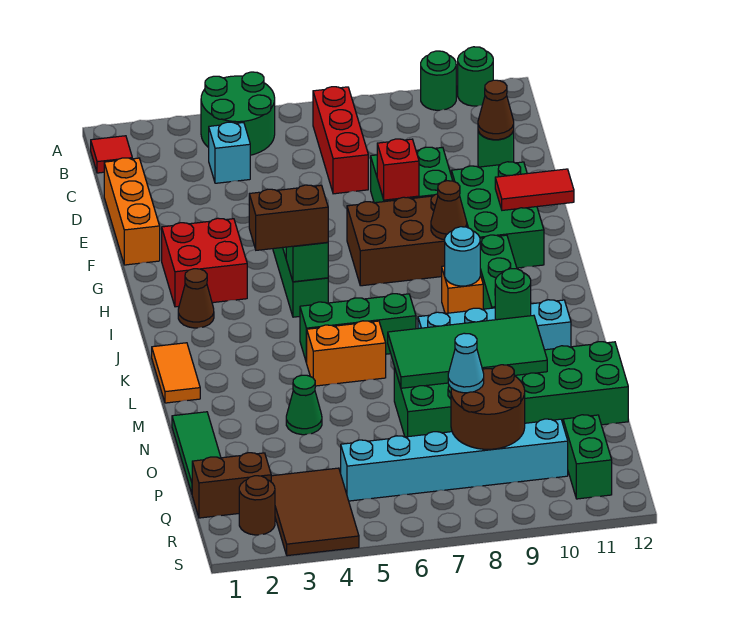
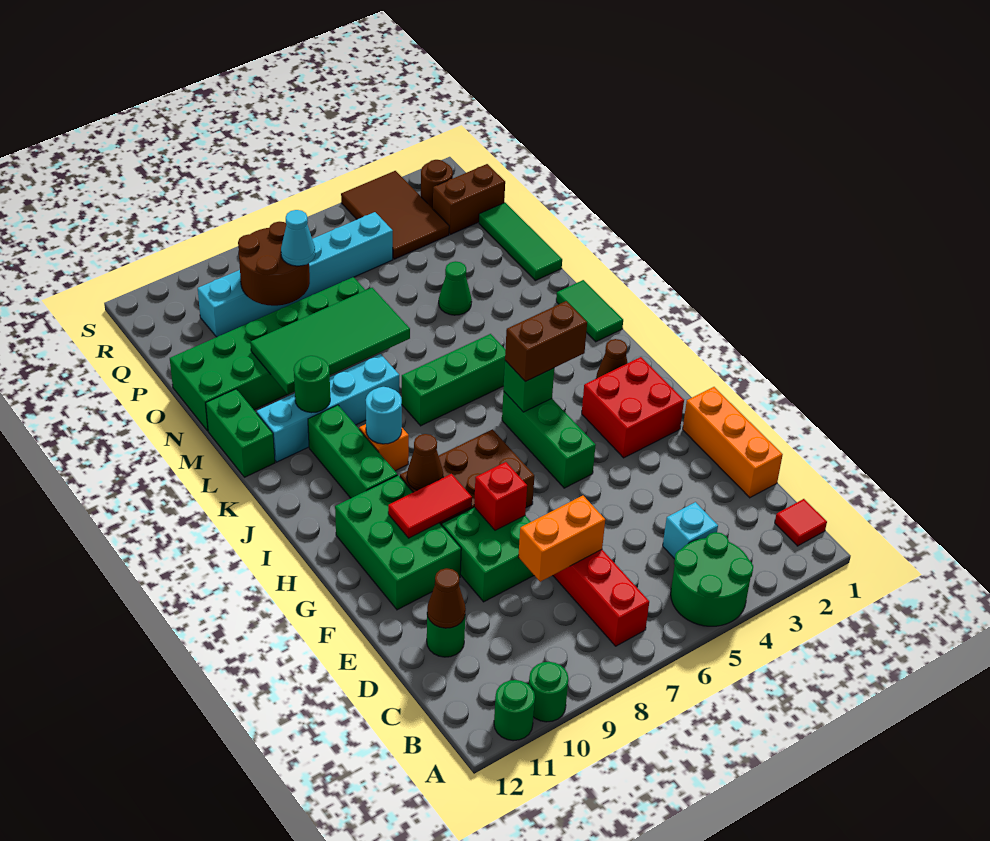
red tile G11:G12 level 2 -> red tile G9:G10 level 2
orange tile K1:L1 level 1 -> green tile K1:L1 level 1
orange brick L5:L6 level 1 -> orange brick D7:D8 level 2
green brick Q11:R11 level 1 -> green brick L12:M12 level 1

